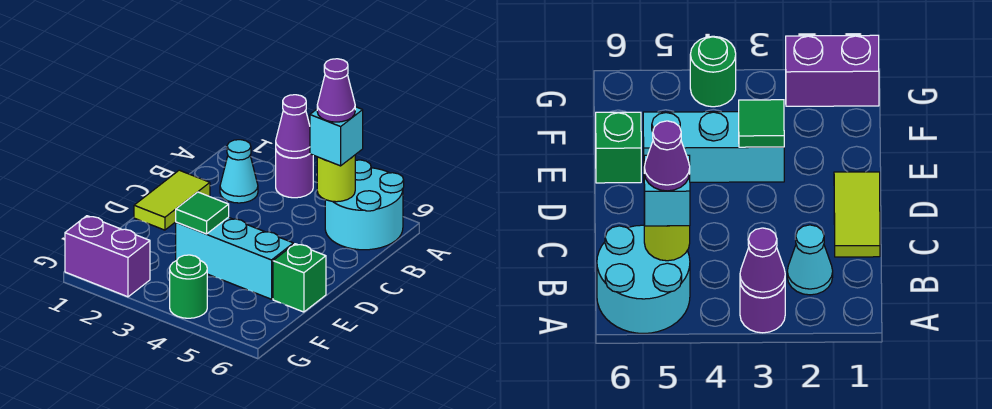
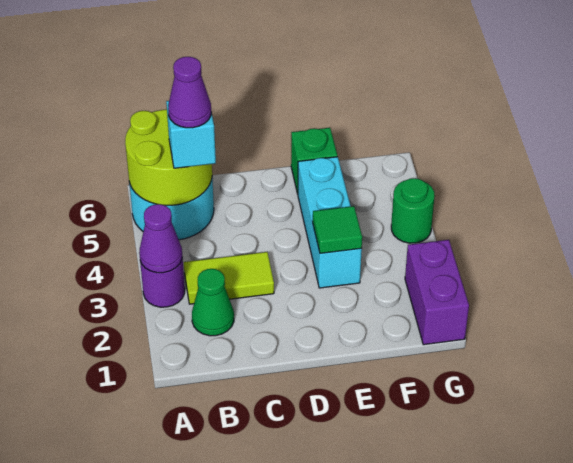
cyan cone B2 level 1 -> green cone B2 level 1
lime round brick B5 level 2 -> lime round brick A5:B6 level 2
lime tile C1:D1 level 1 -> lime tile B3:C3 level 1

